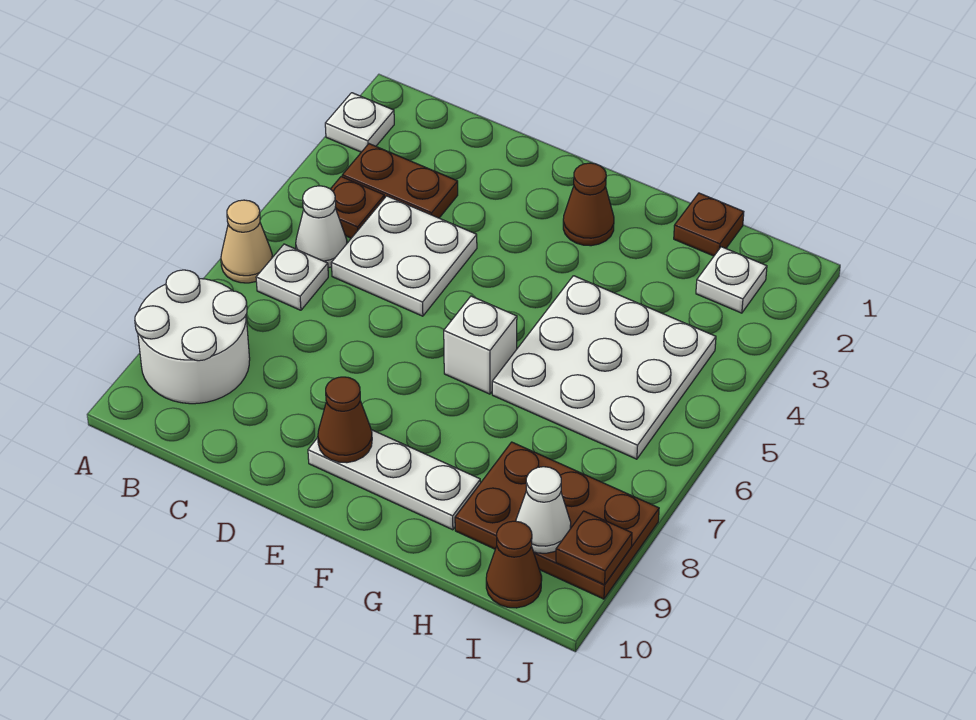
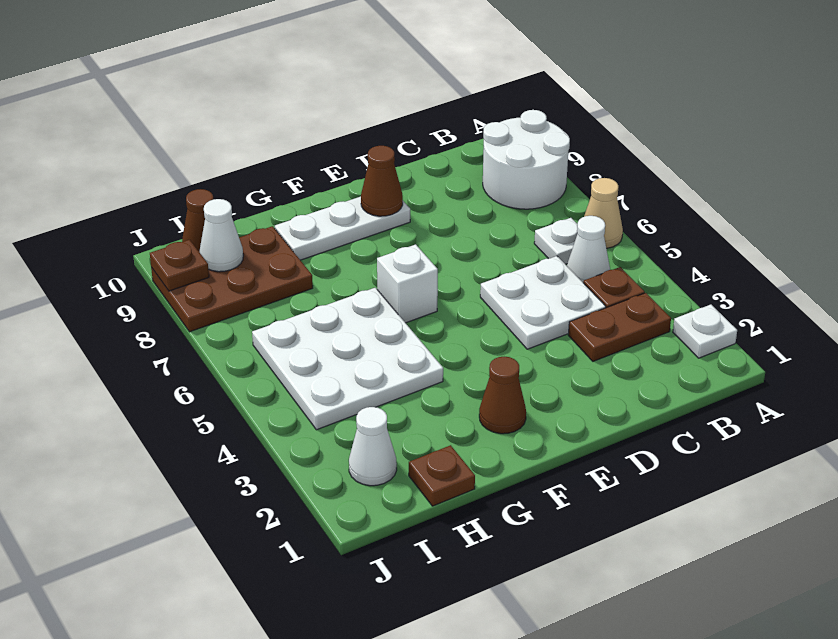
white plate I2 level 1 -> white cone I2 level 1

